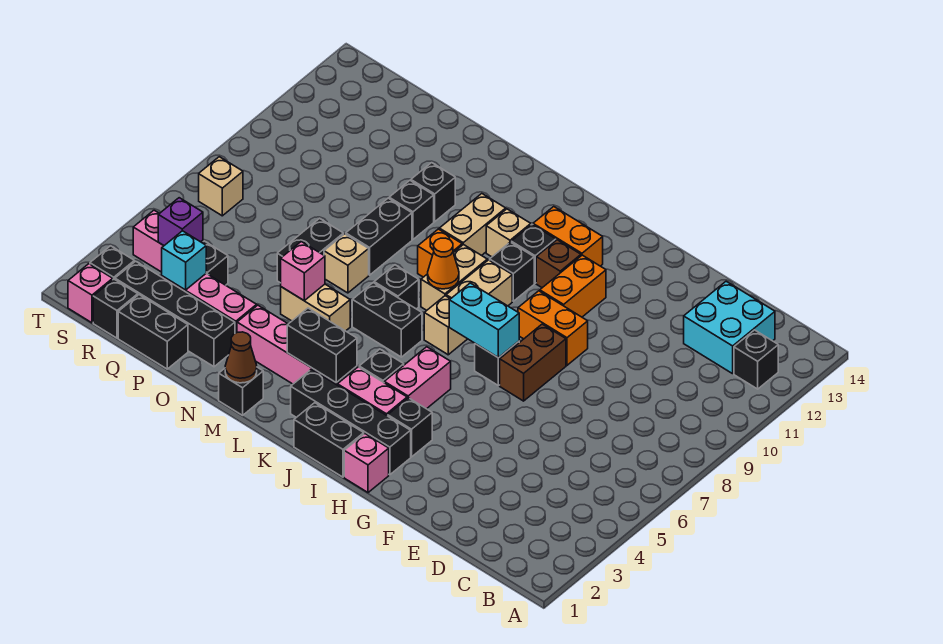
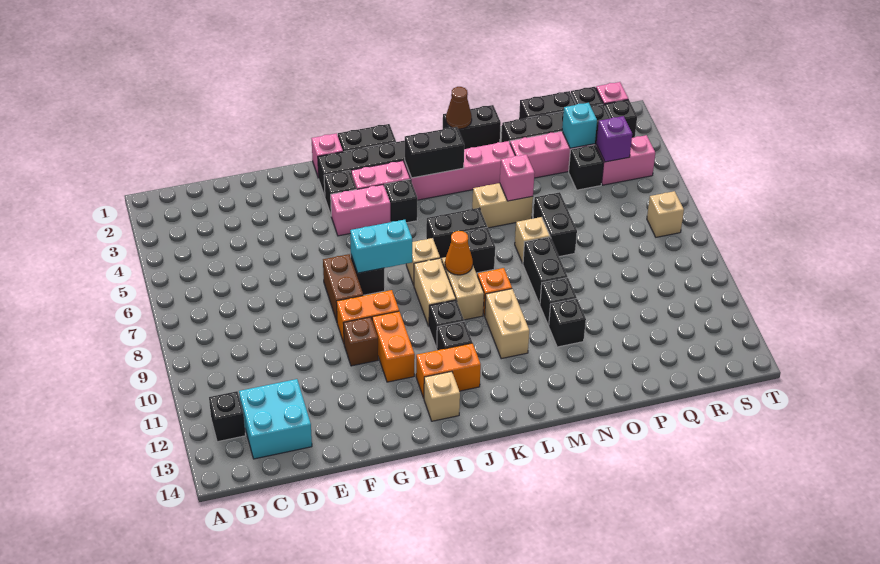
pink brick I4:I5 level 1 -> pink brick H4:I4 level 1
brown brick I11 level 1 -> brown brick G10 level 1
tan brick K11 level 1 -> tan brick I13 level 1
black brick M1 level 1 -> black brick M1:N1 level 1

